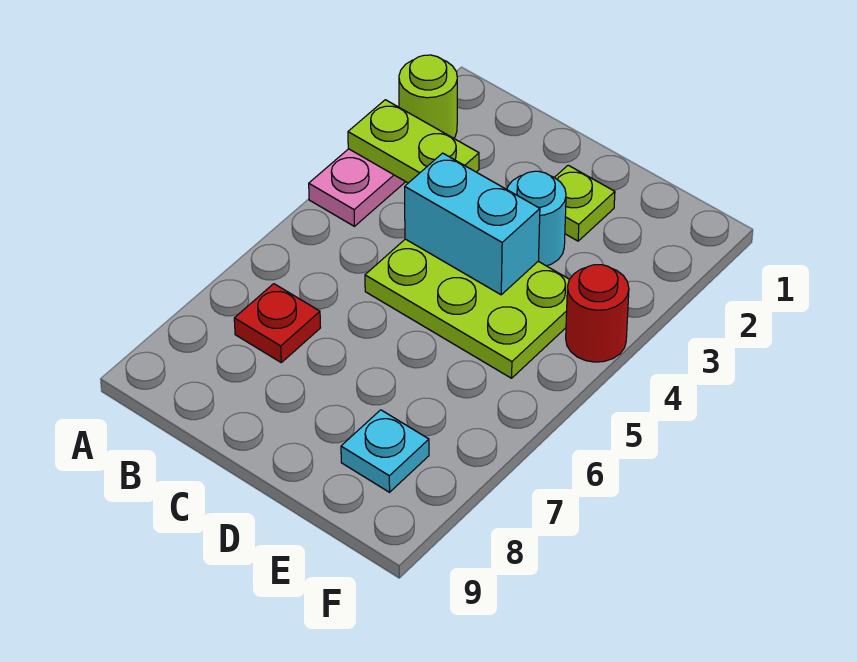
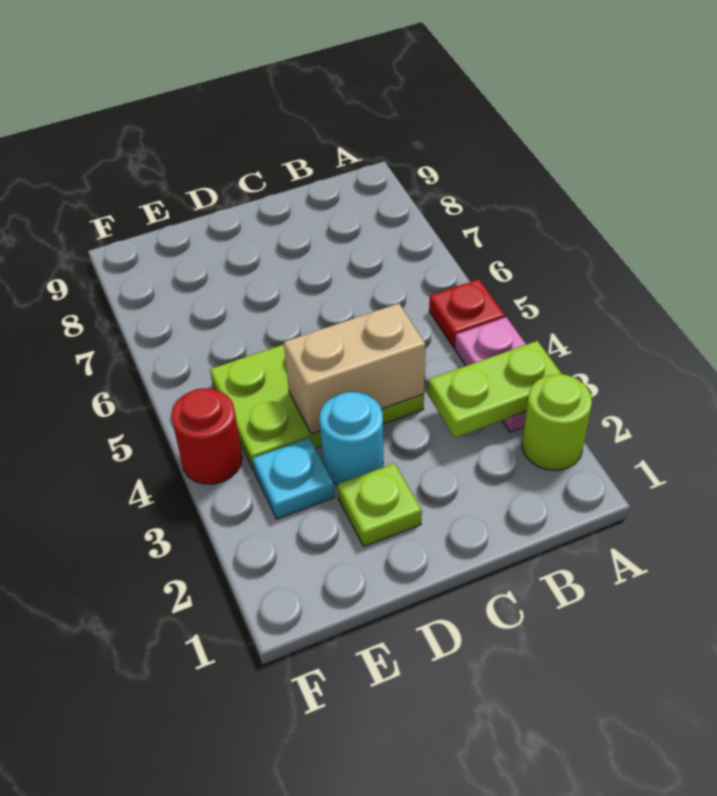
red plate B7 level 1 -> red plate A5 level 1
cyan brick C4:D4 level 2 -> tan brick C4:D4 level 2
cyan plate E8 level 1 -> cyan plate E3 level 1

